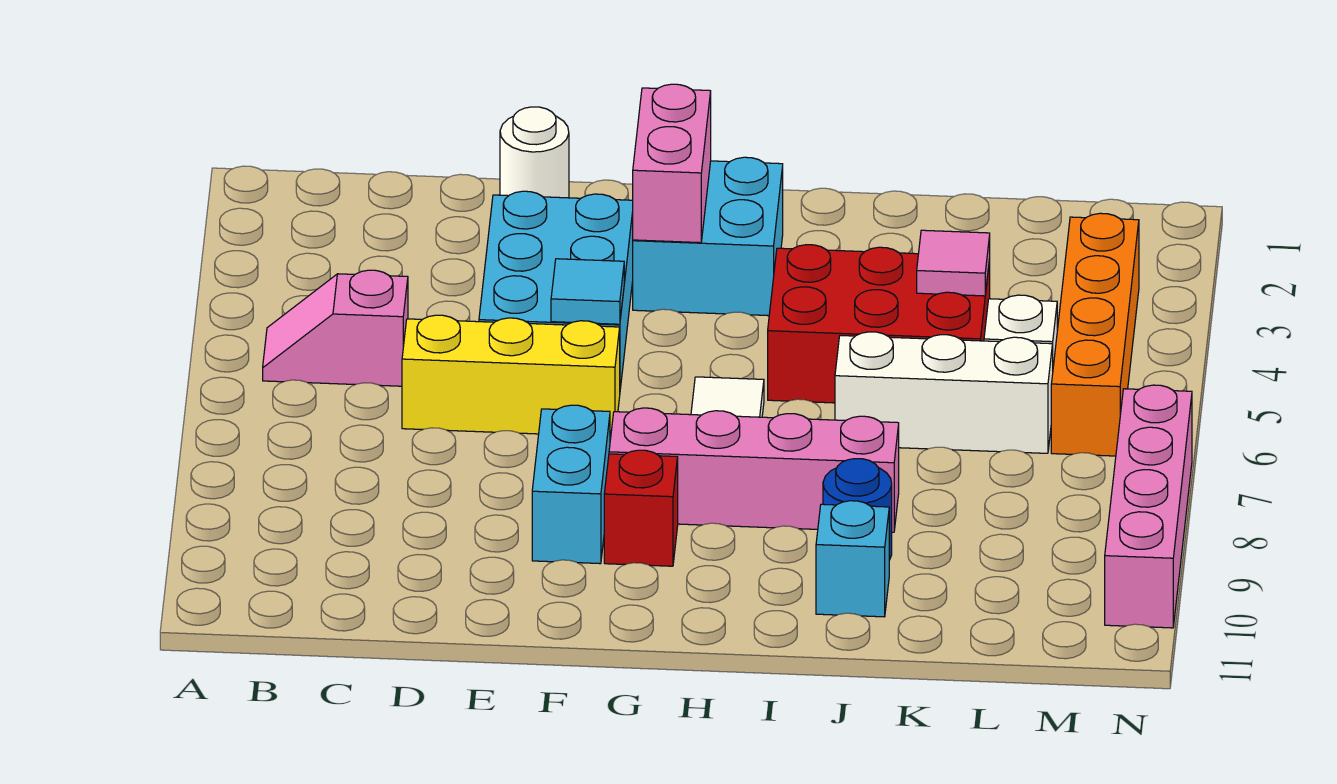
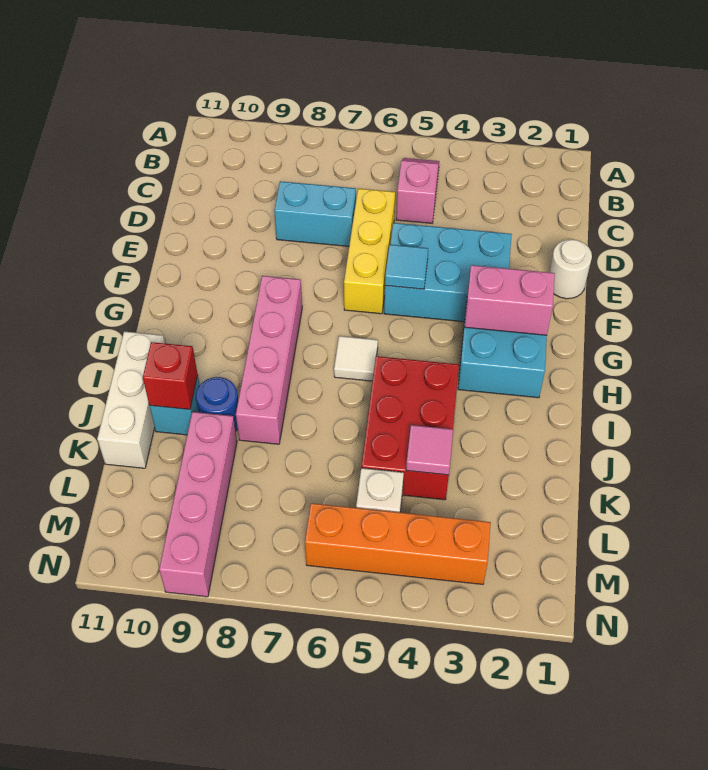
cyan brick F8:F9 level 1 -> cyan brick D7:D8 level 1
red brick G9 level 1 -> red brick J10 level 2
white brick J6:L6 level 1 -> white brick I11:K11 level 1
pink brick N7:N10 level 1 -> pink brick K9:N9 level 1

